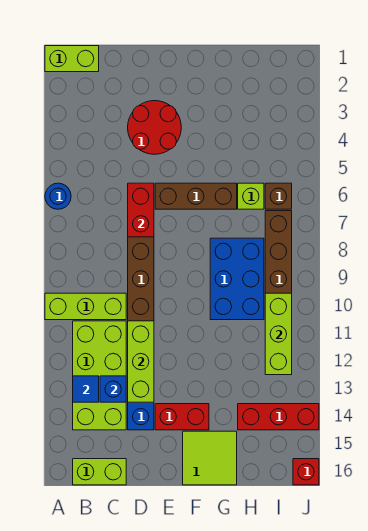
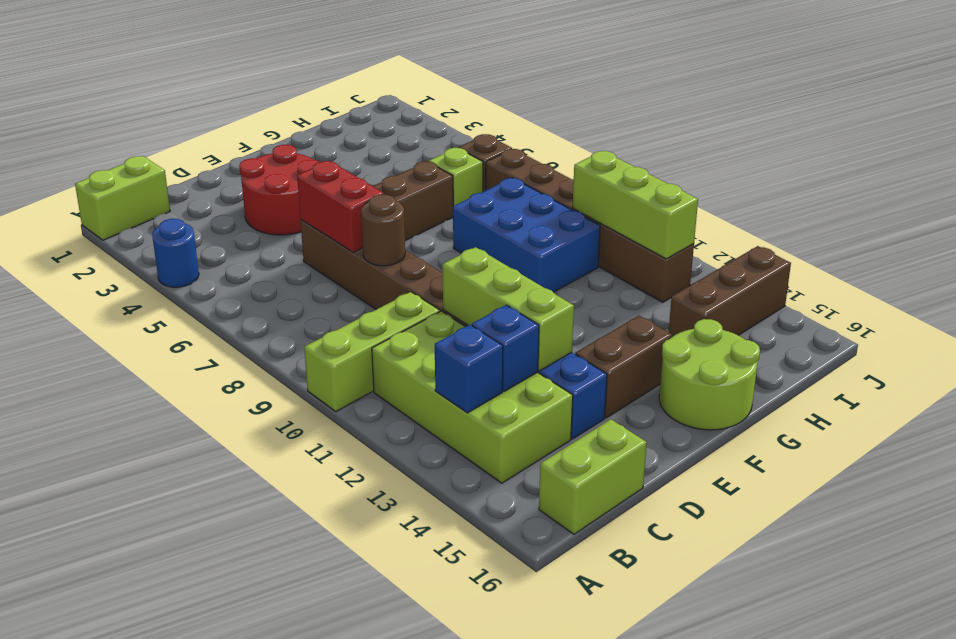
blue round brick A6 level 1 -> blue round brick A4 level 1
blue tile B13 level 2 -> blue brick B13 level 2
none -> brown round brick D8 level 2
red brick E14:F14 level 1 -> brown brick E14:F14 level 1
lime tile F15:G16 level 1 -> lime round brick F15:G16 level 1
red brick H14:J14 level 1 -> brown brick H14:J14 level 1
red brick J16 level 1 -> none

